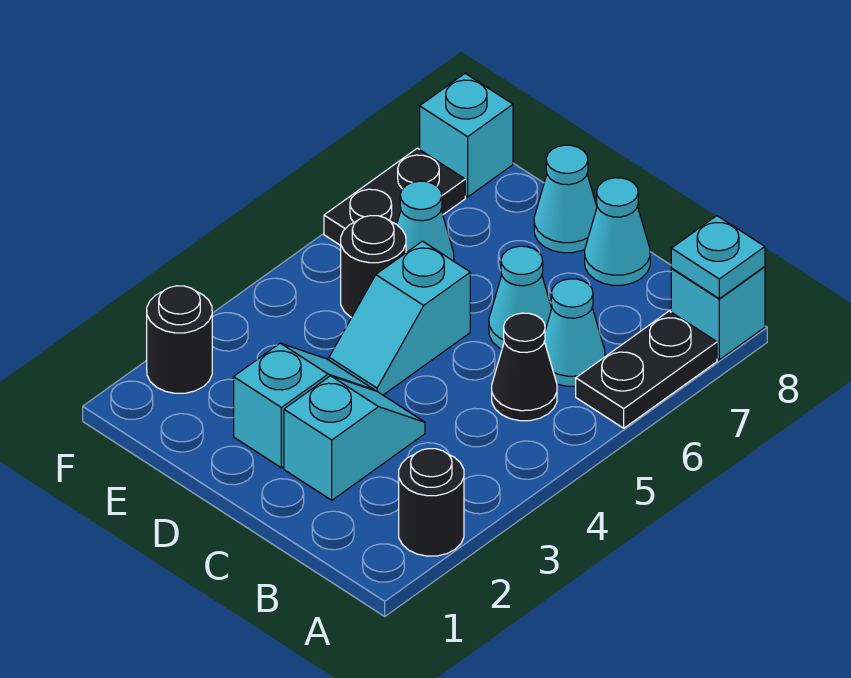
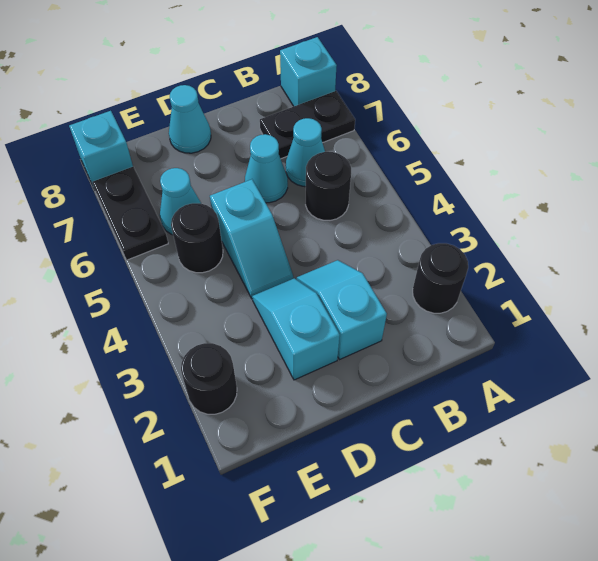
black plate A6:A7 level 1 -> black plate A7:B7 level 1
cyan plate A8 level 2 -> none
black cone B5 level 1 -> black round brick B5 level 1
cyan cone C8 level 1 -> none

